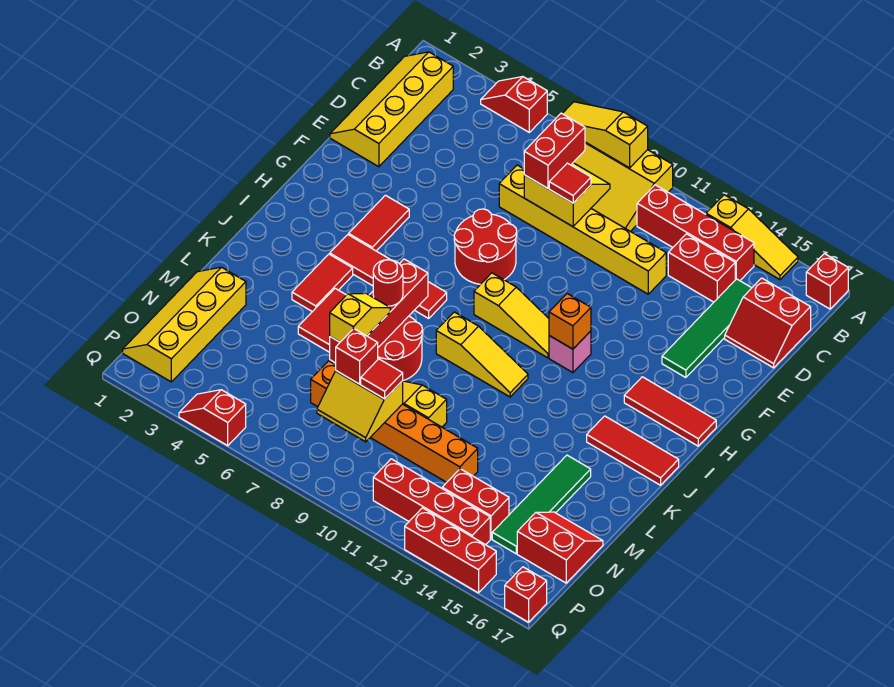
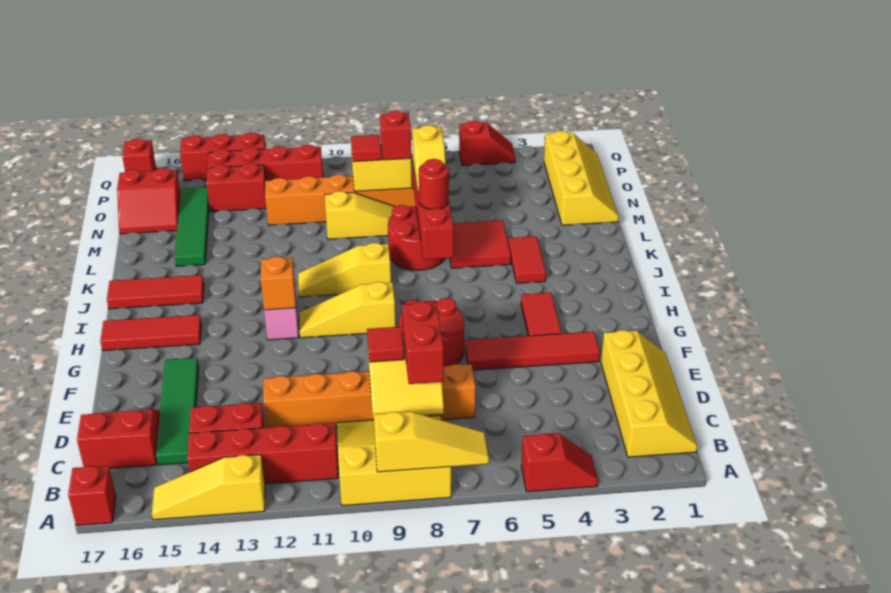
yellow brick D7:D12 level 1 -> orange brick D7:D12 level 1
red tile I4:I7 level 1 -> red tile F3:F6 level 1

